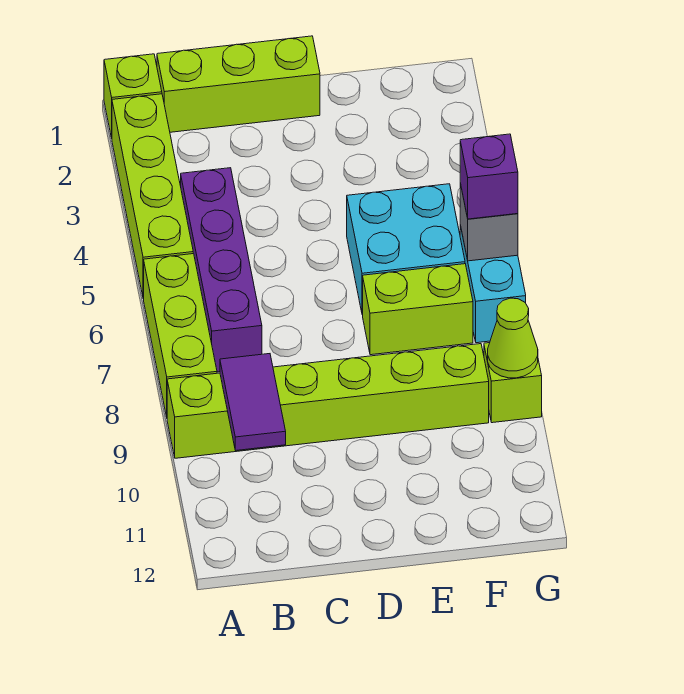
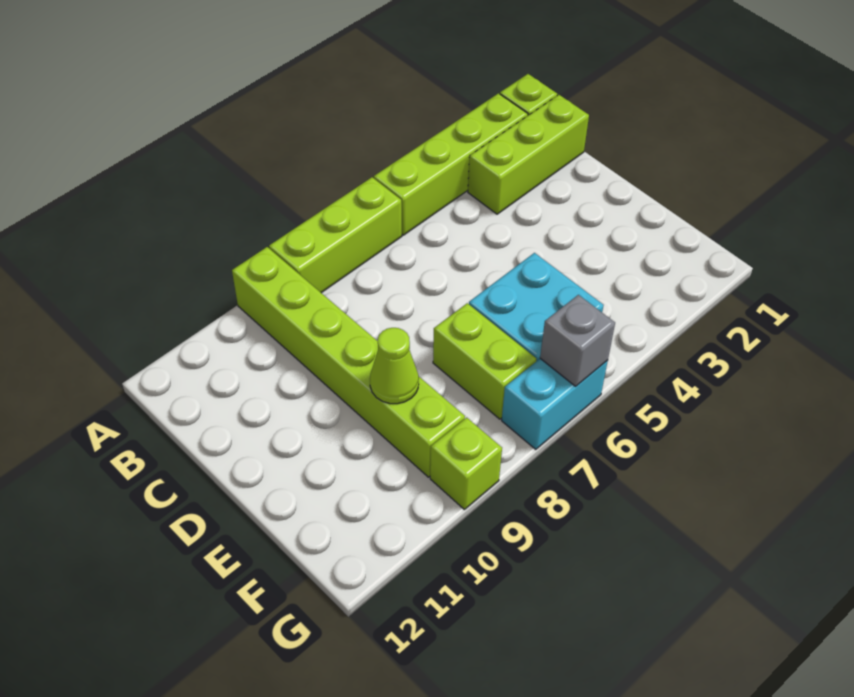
lime brick B1:D1 level 1 -> lime brick B1:B3 level 1
purple brick B4:B7 level 1 -> none
purple tile B9:B10 level 2 -> none
purple brick G6 level 3 -> none
lime cone G9 level 2 -> lime cone E9 level 2

